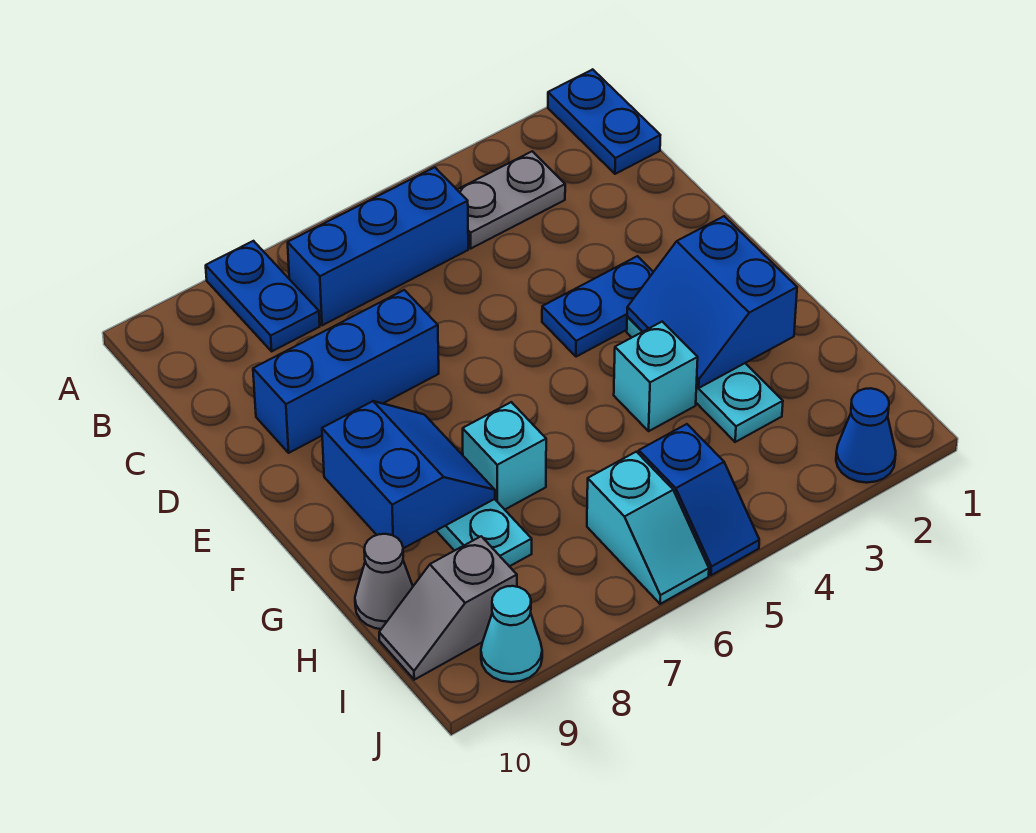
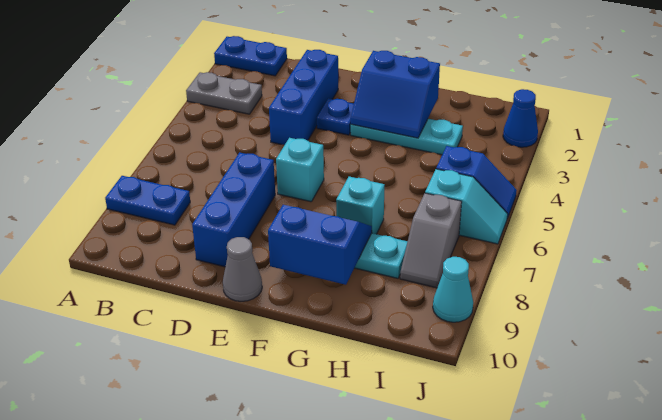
grey plate B3:B4 level 1 -> grey plate A3:B3 level 1
blue brick B5:B7 level 1 -> blue brick D2:D4 level 1
blue plate E3:E4 level 1 -> blue plate E3 level 1
cyan brick G4 level 1 -> cyan brick E6 level 1
grey cone H10 level 1 -> grey cone E10 level 1
grey slope I9:I10 level 1 top 9 -> grey slope I7:I8 level 1 top 7

